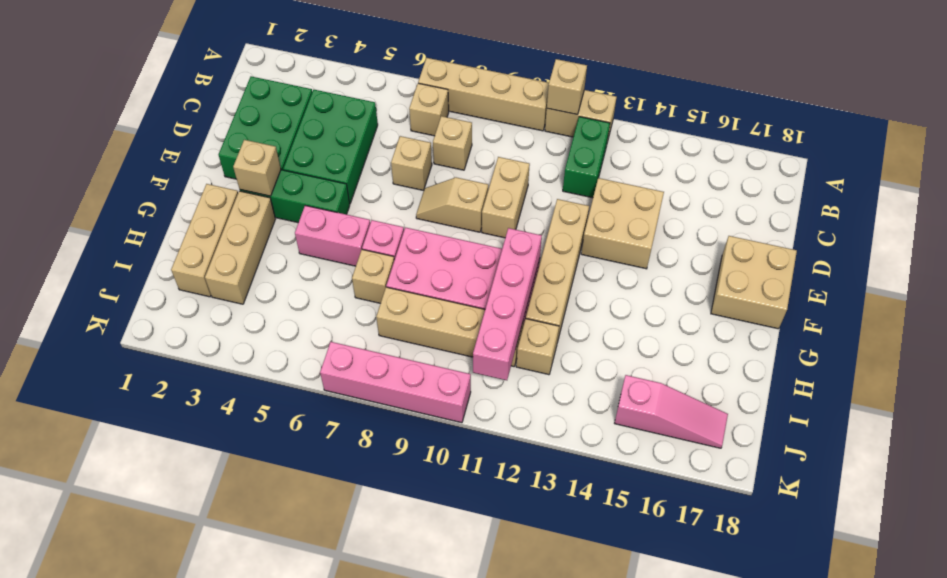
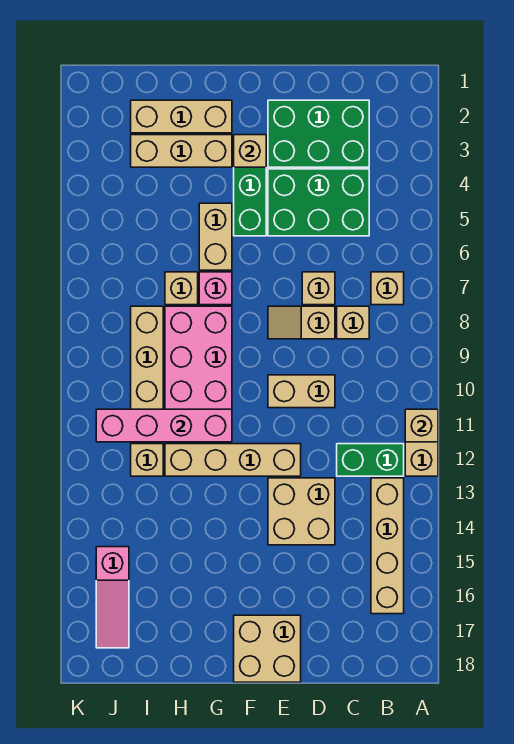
tan brick A7:A10 level 1 -> tan brick B13:B16 level 1
tan slope E8:E9 level 1 top 9 -> tan slope D8:E8 level 1 top D
pink brick G5:G6 level 1 -> tan brick G5:G6 level 1
pink brick K7:K10 level 1 -> none

